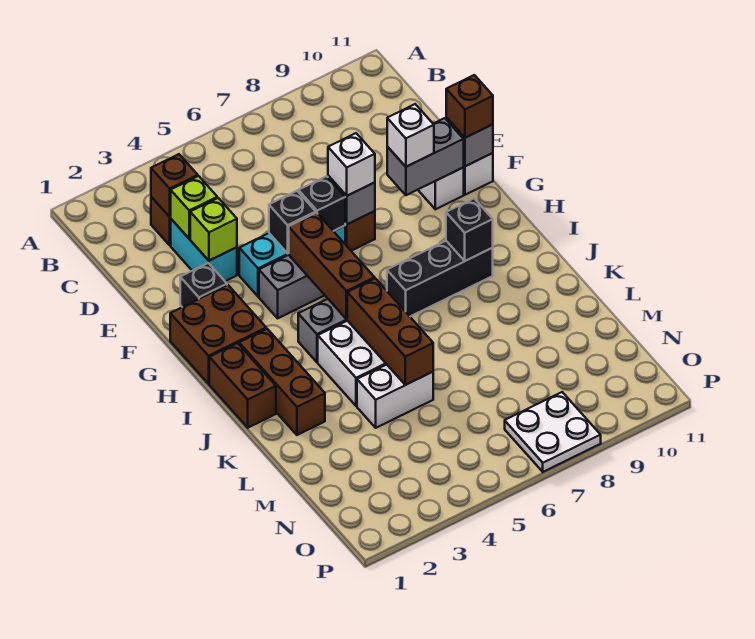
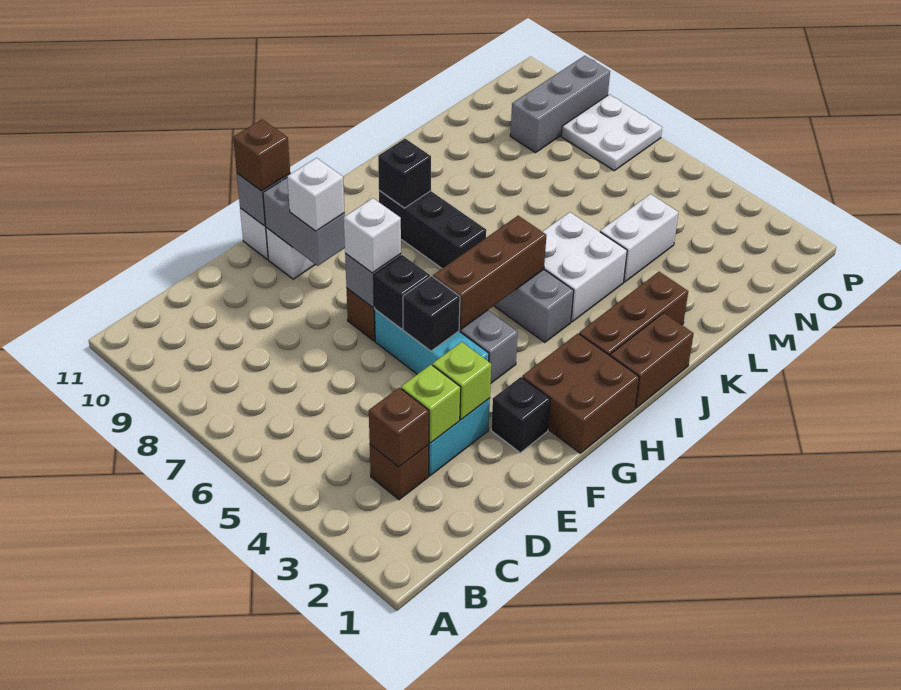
brown brick J5:L5 level 2 -> none
white brick L4:L5 level 1 -> white brick L4:M4 level 1
none -> grey brick N9:P9 level 1

